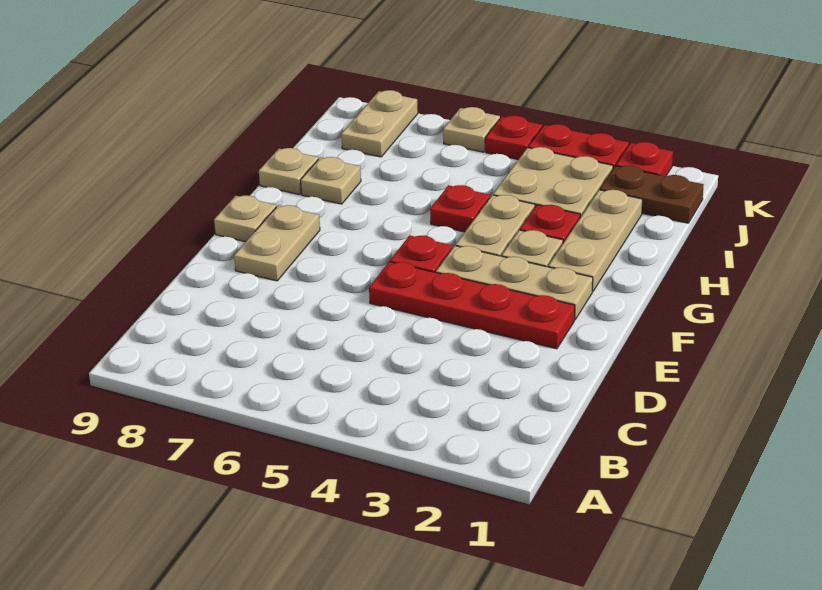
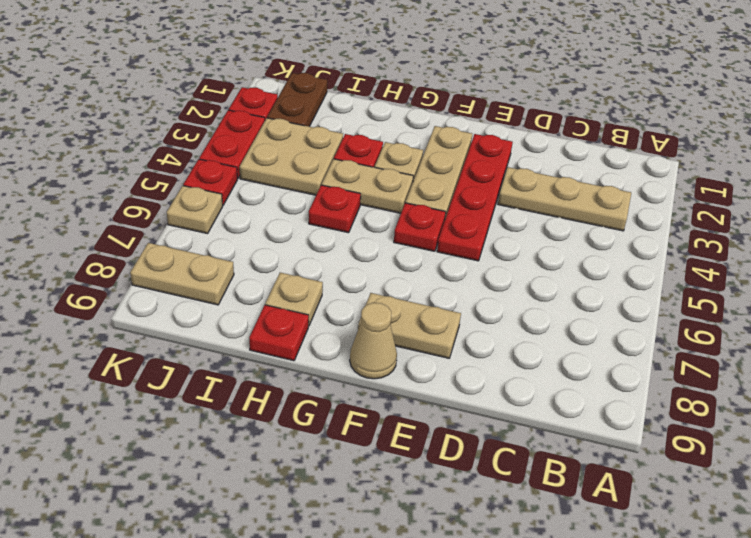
tan plate F9 level 1 -> tan cone F9 level 1
tan plate G2:I2 level 1 -> tan plate B3:D3 level 1
tan plate H9 level 1 -> red plate H9 level 1

